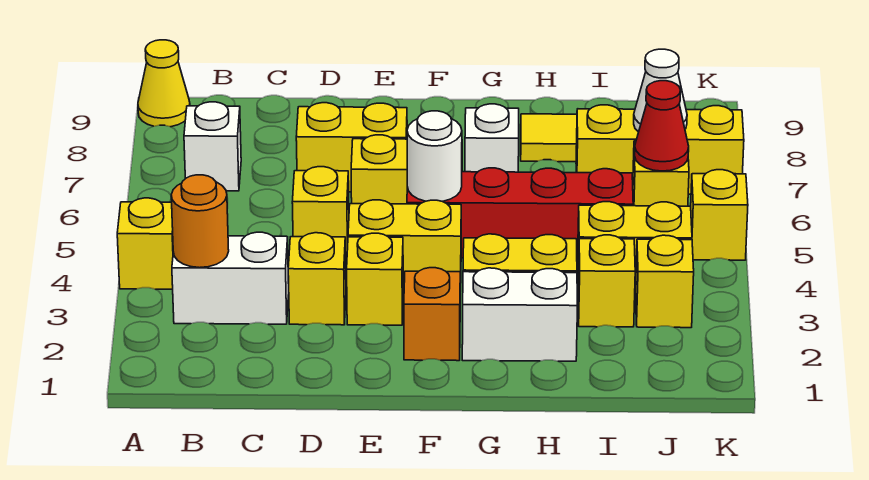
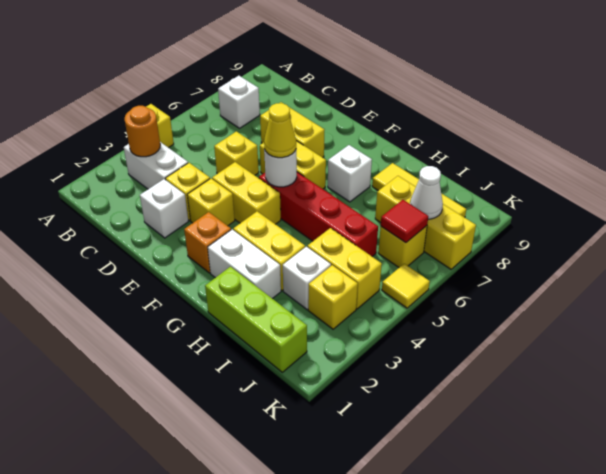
yellow cone A9 level 1 -> yellow cone F5 level 3
none -> white brick D2 level 1
none -> lime brick H1:J1 level 1
yellow brick I3 level 1 -> white brick I3 level 1
red cone J6 level 2 -> red tile J6 level 2
yellow brick K5 level 1 -> yellow tile K5 level 1

